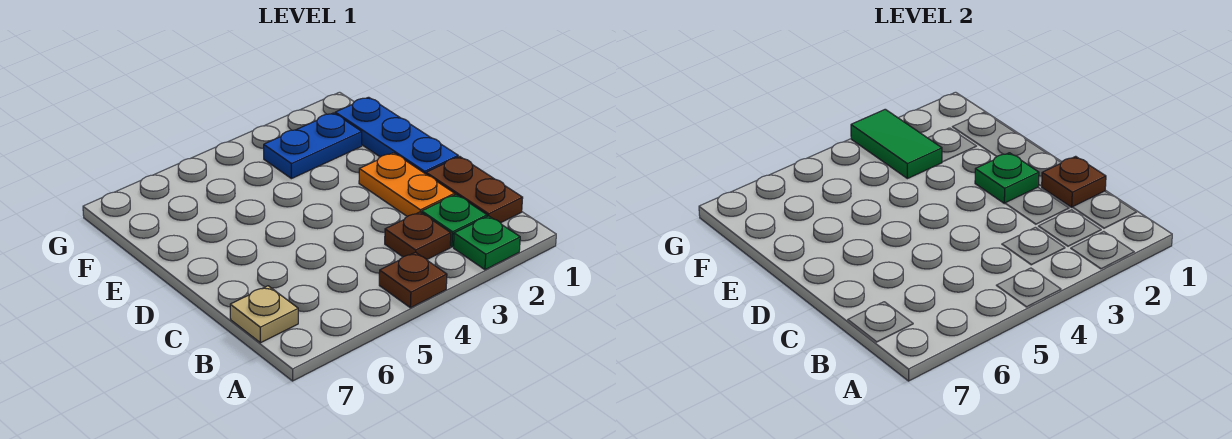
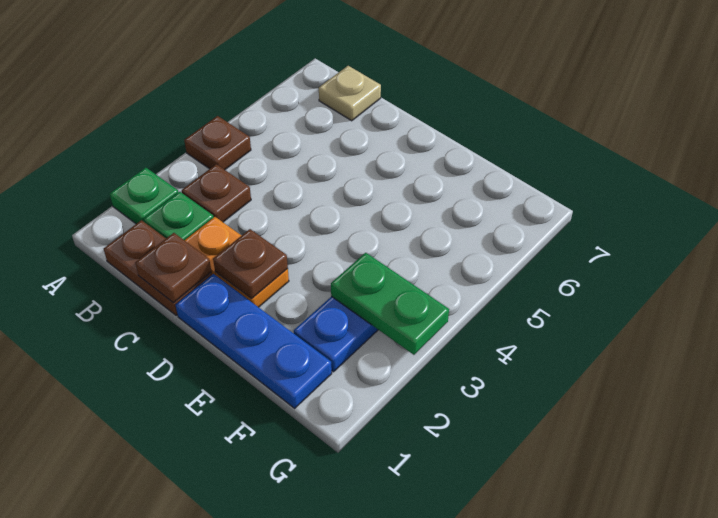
green plate D2 level 2 -> brown plate D2 level 2
green tile F3:G3 level 2 -> green plate F3:G3 level 2

